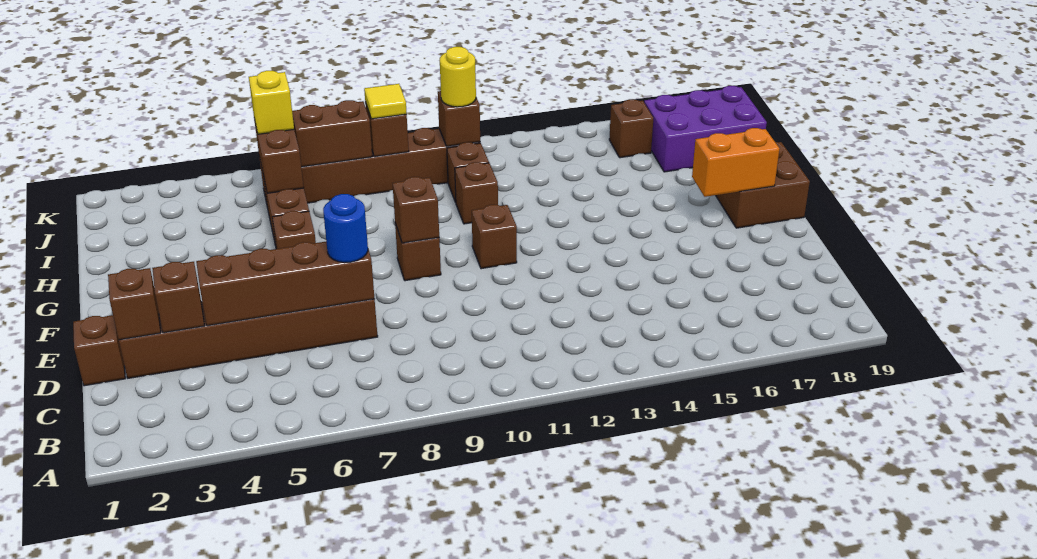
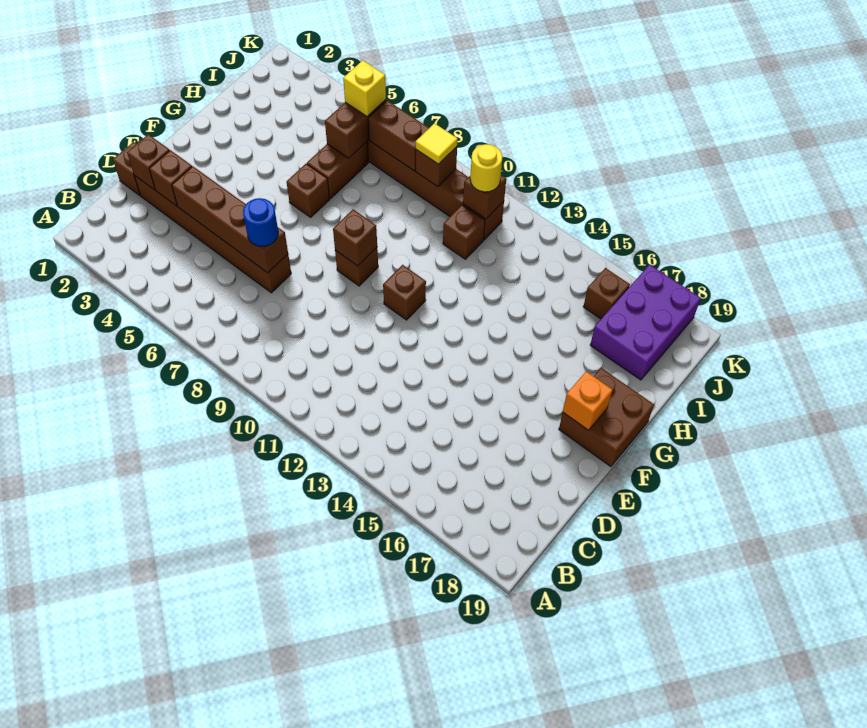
orange brick F17:F18 level 2 -> orange brick F18 level 2
brown brick H11 level 1 -> none
purple brick I17:J19 level 1 -> purple brick I17:K18 level 1

